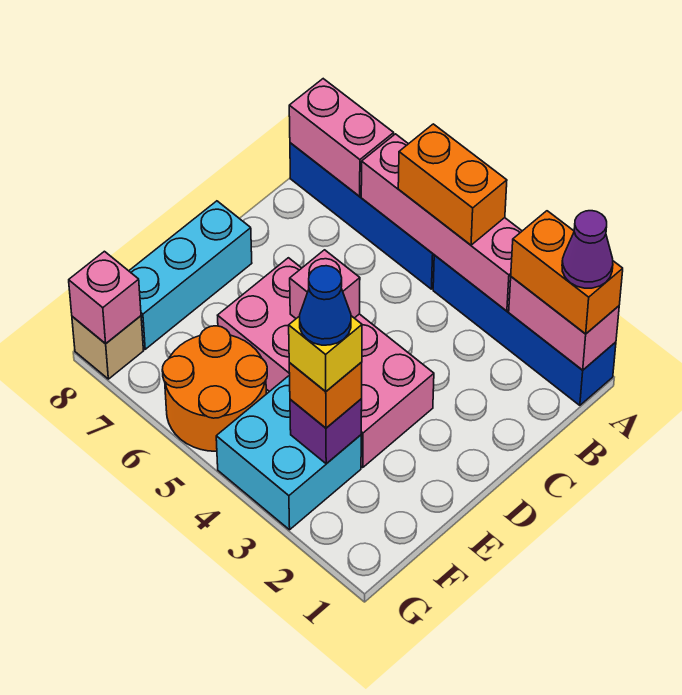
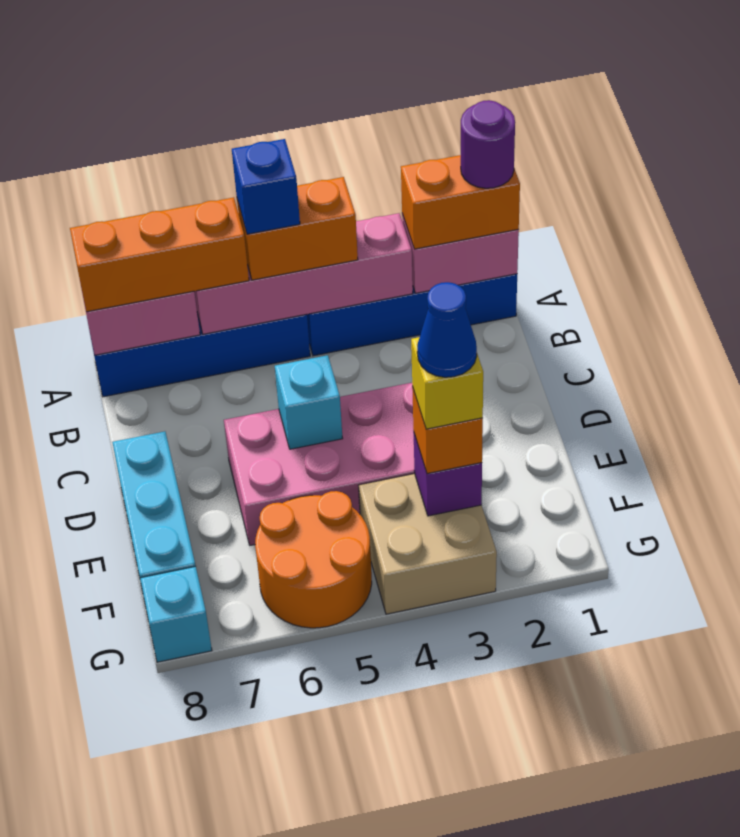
purple cone A1 level 4 -> purple round brick A1 level 4
none -> blue brick A5 level 4
none -> orange brick A6:A8 level 3
pink brick D5 level 2 -> cyan brick D5 level 2
cyan brick F3:G4 level 1 -> tan brick F3:G4 level 1
tan brick G8 level 1 -> cyan brick G8 level 1
pink brick G8 level 2 -> none

